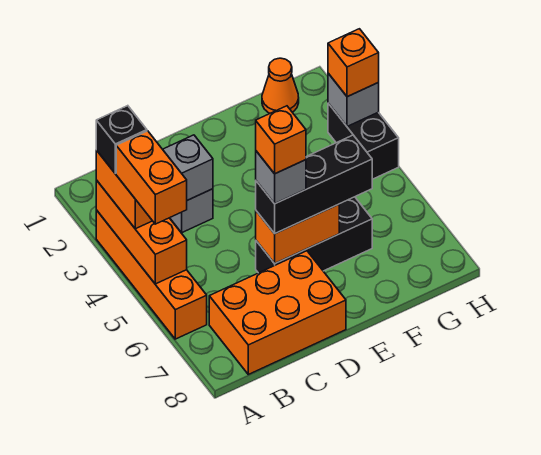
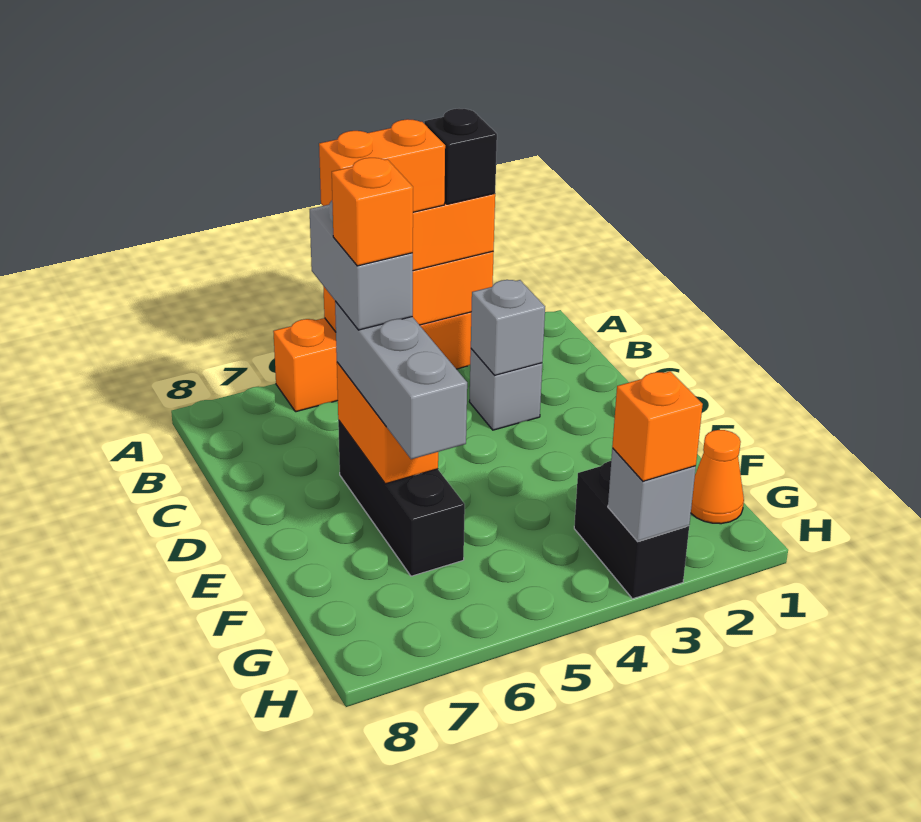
orange brick B7:D8 level 1 -> none
black brick D6:F6 level 3 -> grey brick D6:F6 level 3
grey brick D6 level 4 -> grey brick C6:D6 level 4
black brick H3:H4 level 1 -> black brick G3:H3 level 1

